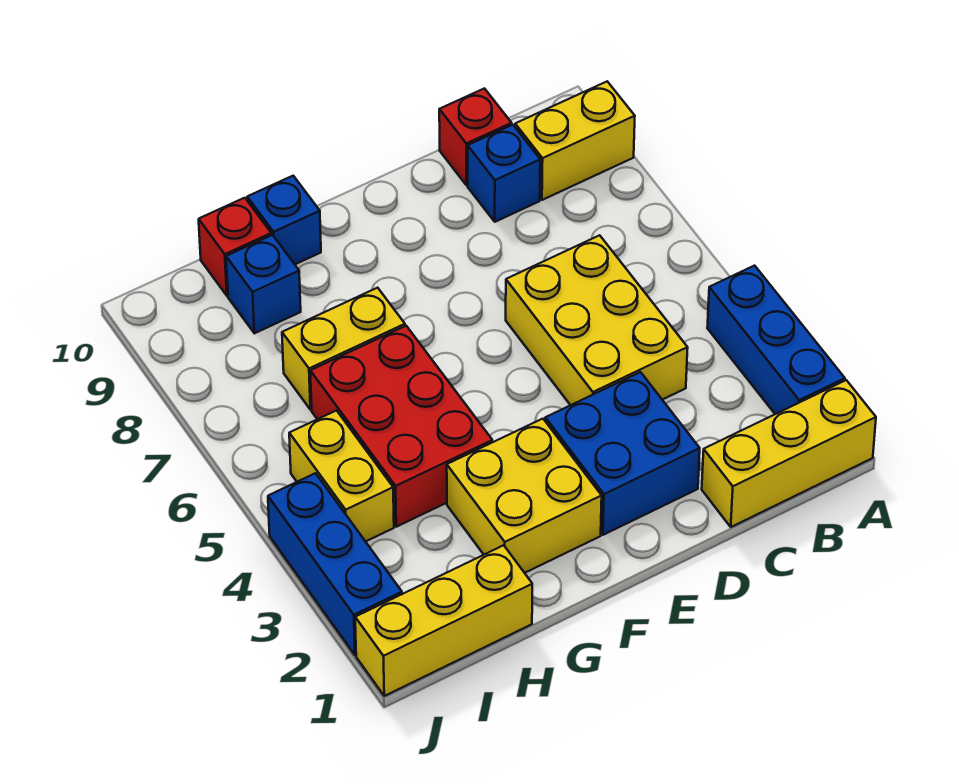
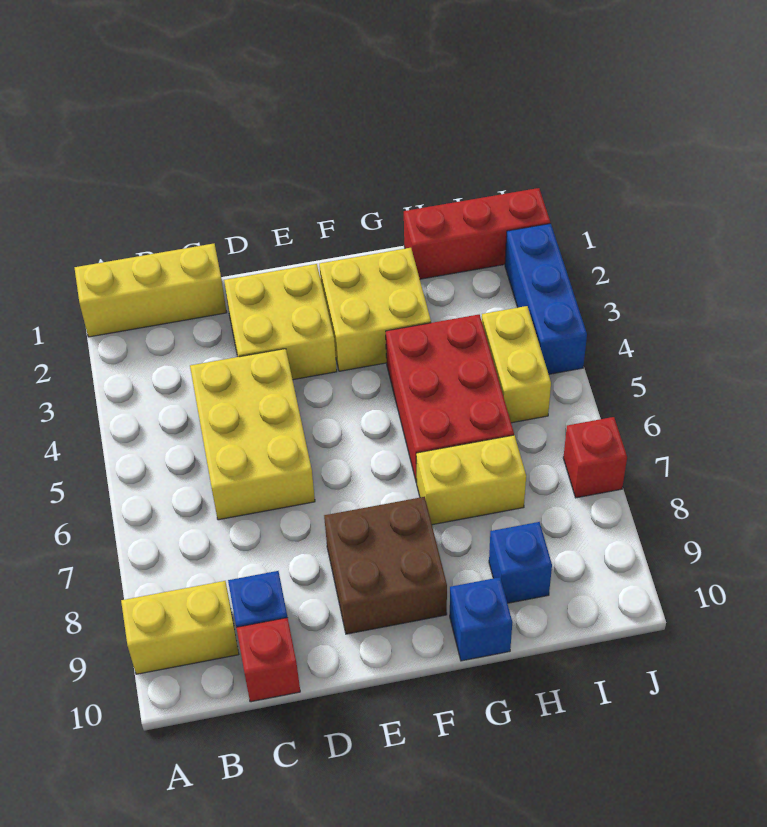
blue brick A2:A4 level 1 -> none
blue brick D2:E3 level 1 -> yellow brick D2:E3 level 1
none -> brown brick E8:F9 level 1
yellow brick H1:J1 level 1 -> red brick H1:J1 level 1
red brick H10 level 1 -> red brick J7 level 1

